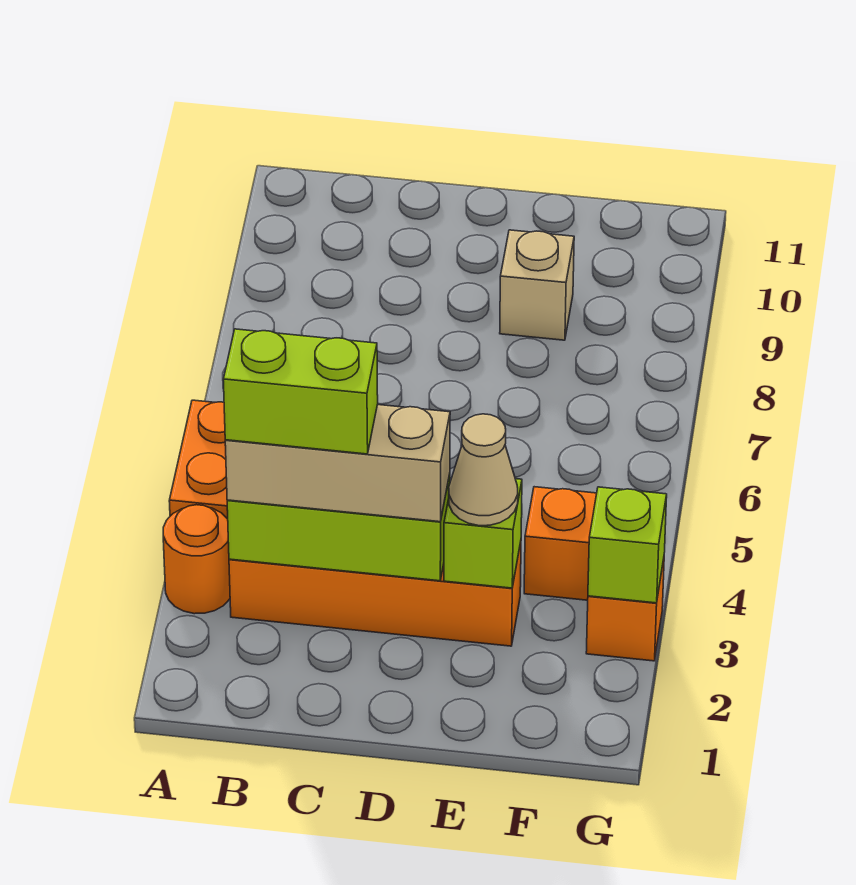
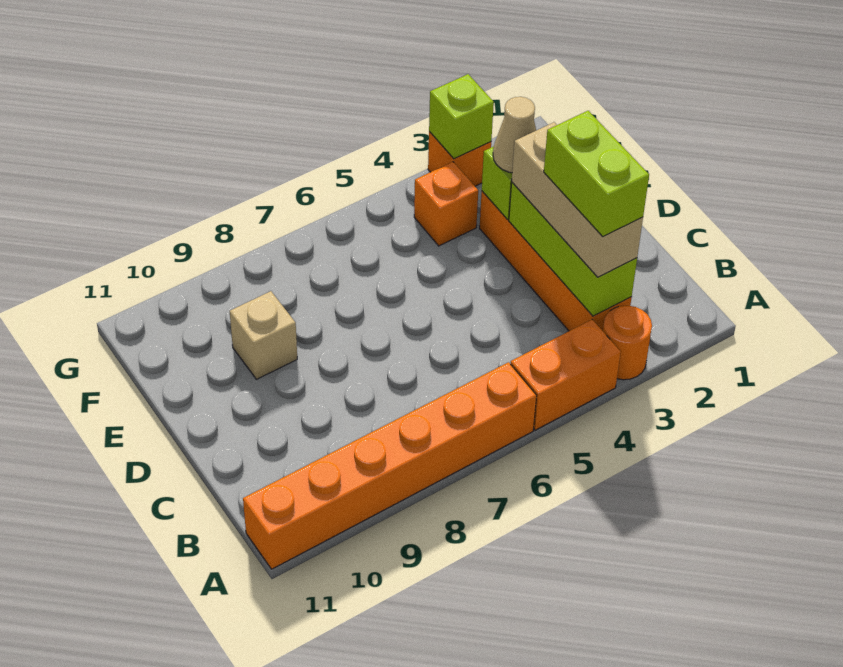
none -> orange brick A6:A11 level 1

